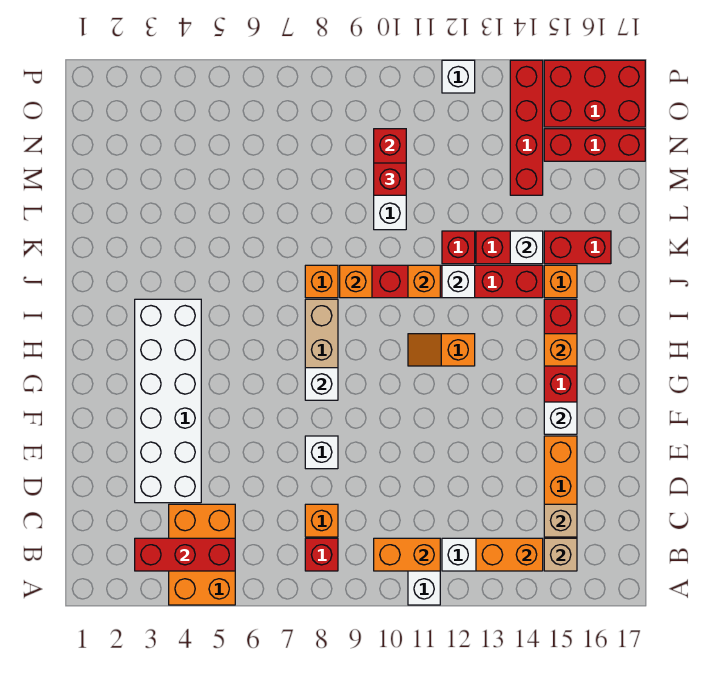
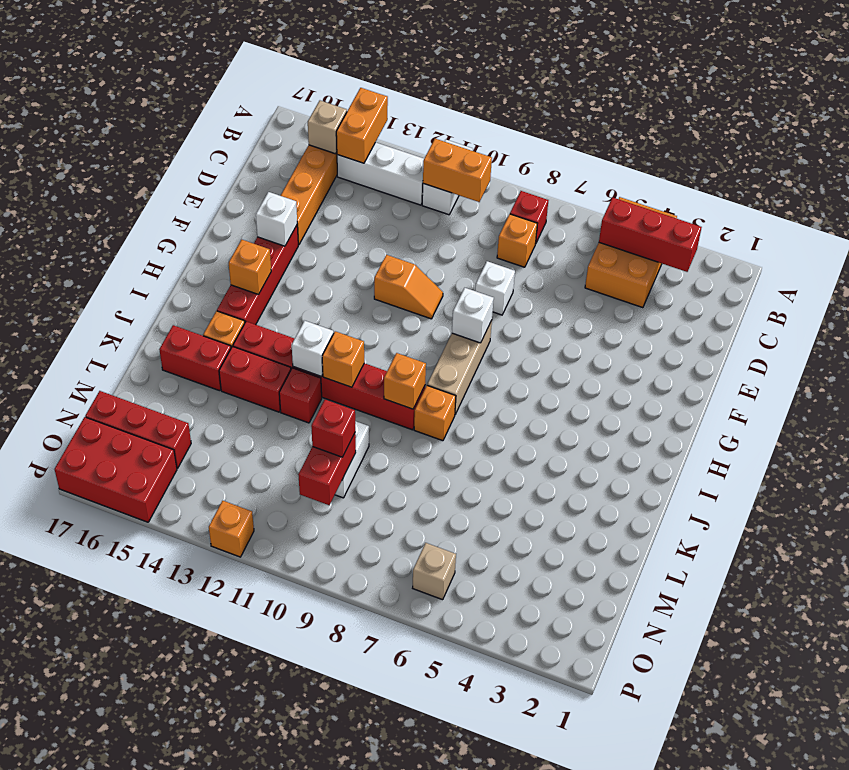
orange brick B13:B14 level 2 -> orange brick A14:B14 level 2
tan brick C15 level 2 -> tan brick O6 level 1
white brick D3:I4 level 1 -> none
orange slope H11:H12 level 1 top 12 -> orange slope F10:F11 level 1 top 11
white brick K14 level 2 -> none
red brick M14:P14 level 1 -> none
white brick P12 level 1 -> orange brick P12 level 1

